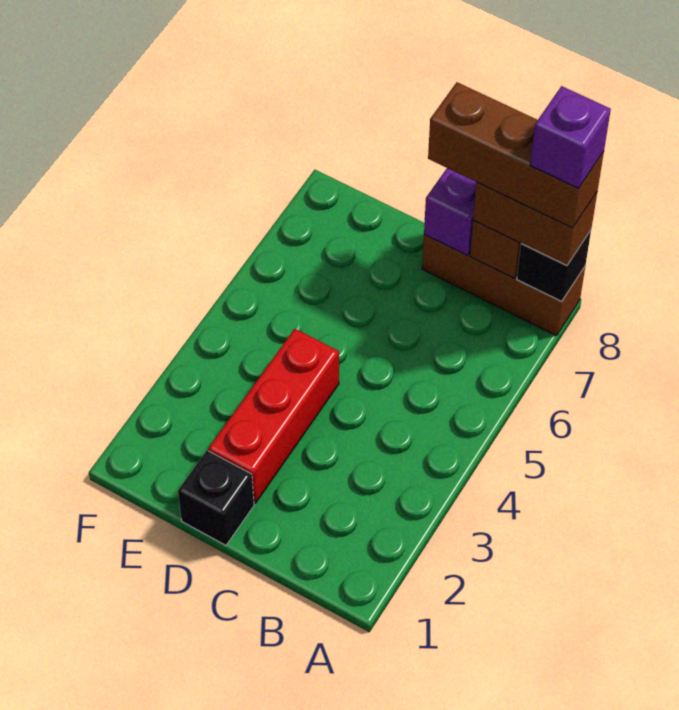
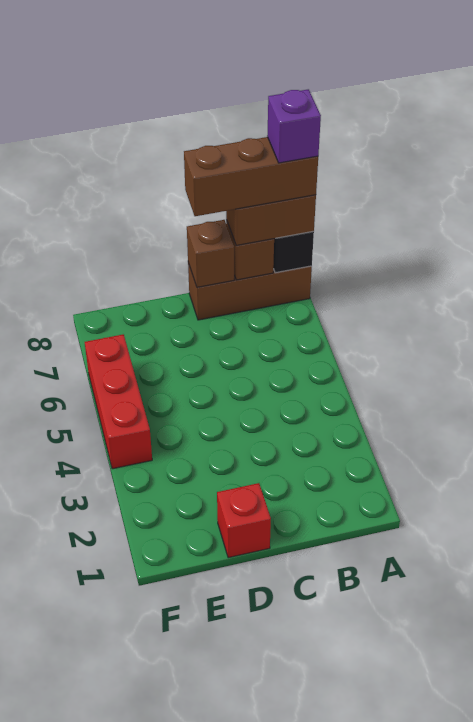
purple brick C8 level 2 -> brown brick C8 level 2
black brick D1 level 1 -> red brick D1 level 1
red brick D2:D4 level 1 -> red brick F4:F6 level 1

